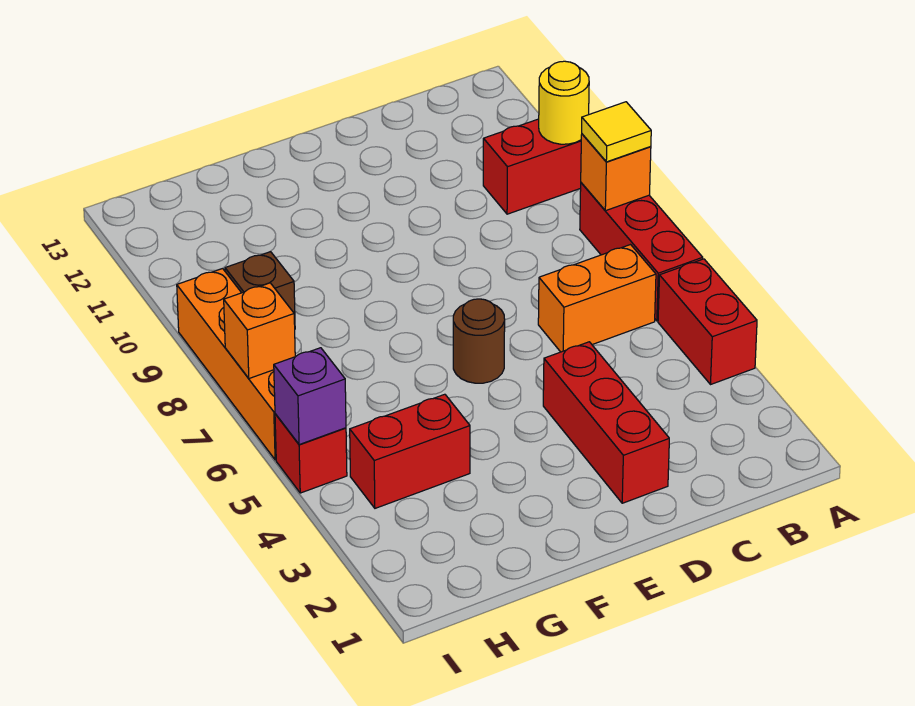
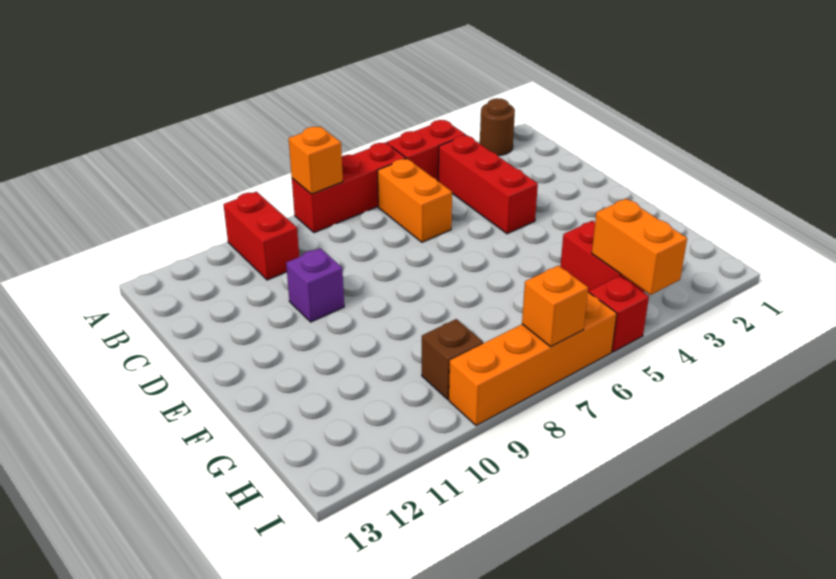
yellow tile A8 level 3 -> none
yellow round brick A10 level 2 -> none
red brick D2:D4 level 1 -> red brick B4:D4 level 1
brown round brick E6 level 1 -> brown round brick A2 level 1
none -> orange brick H4:I4 level 2
purple brick I5 level 2 -> purple brick D10 level 1

